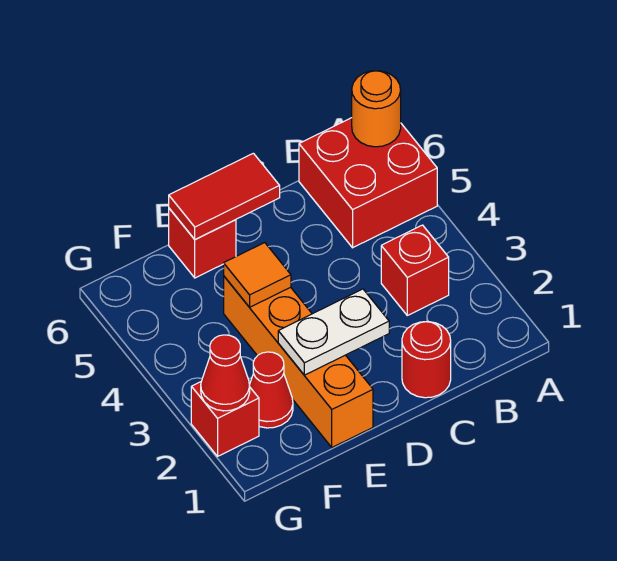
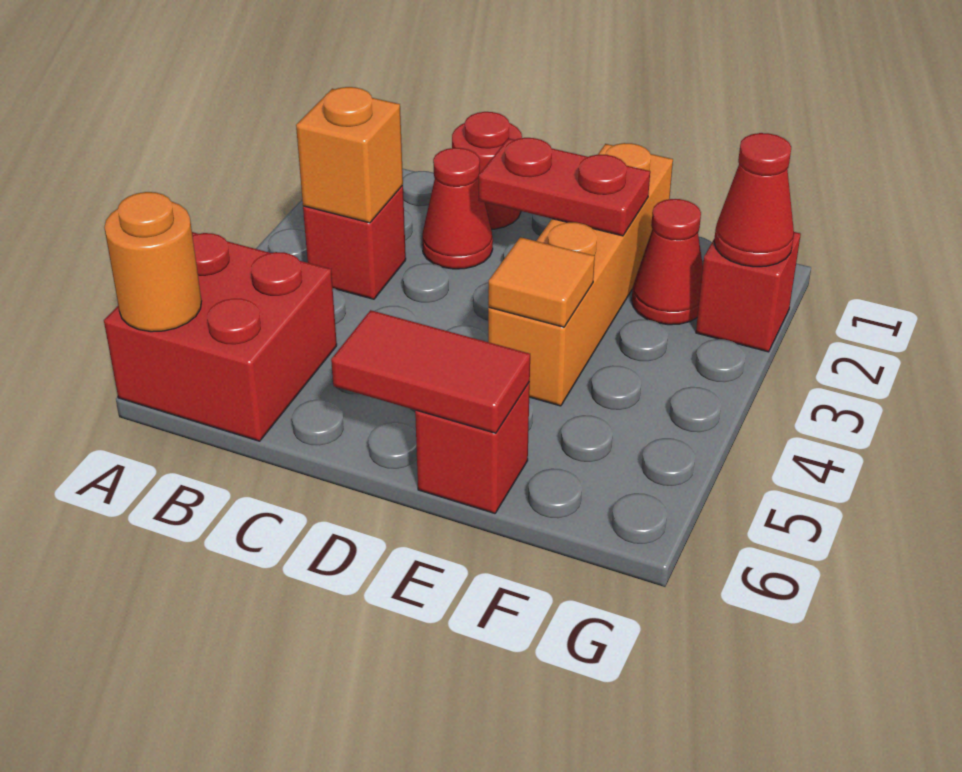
none -> orange brick B3 level 2
none -> red cone C2 level 1
white plate D2:E2 level 2 -> red plate D2:E2 level 2

